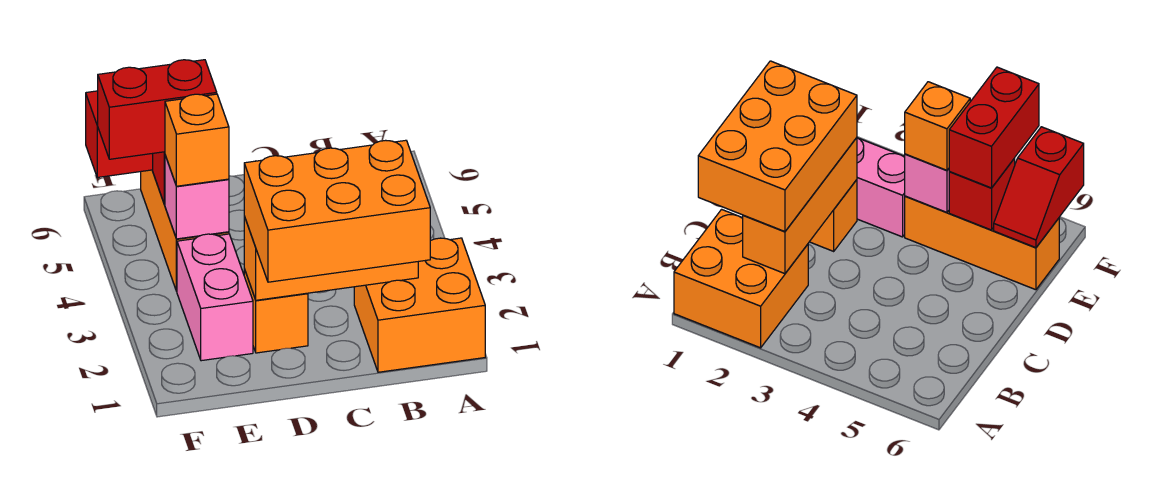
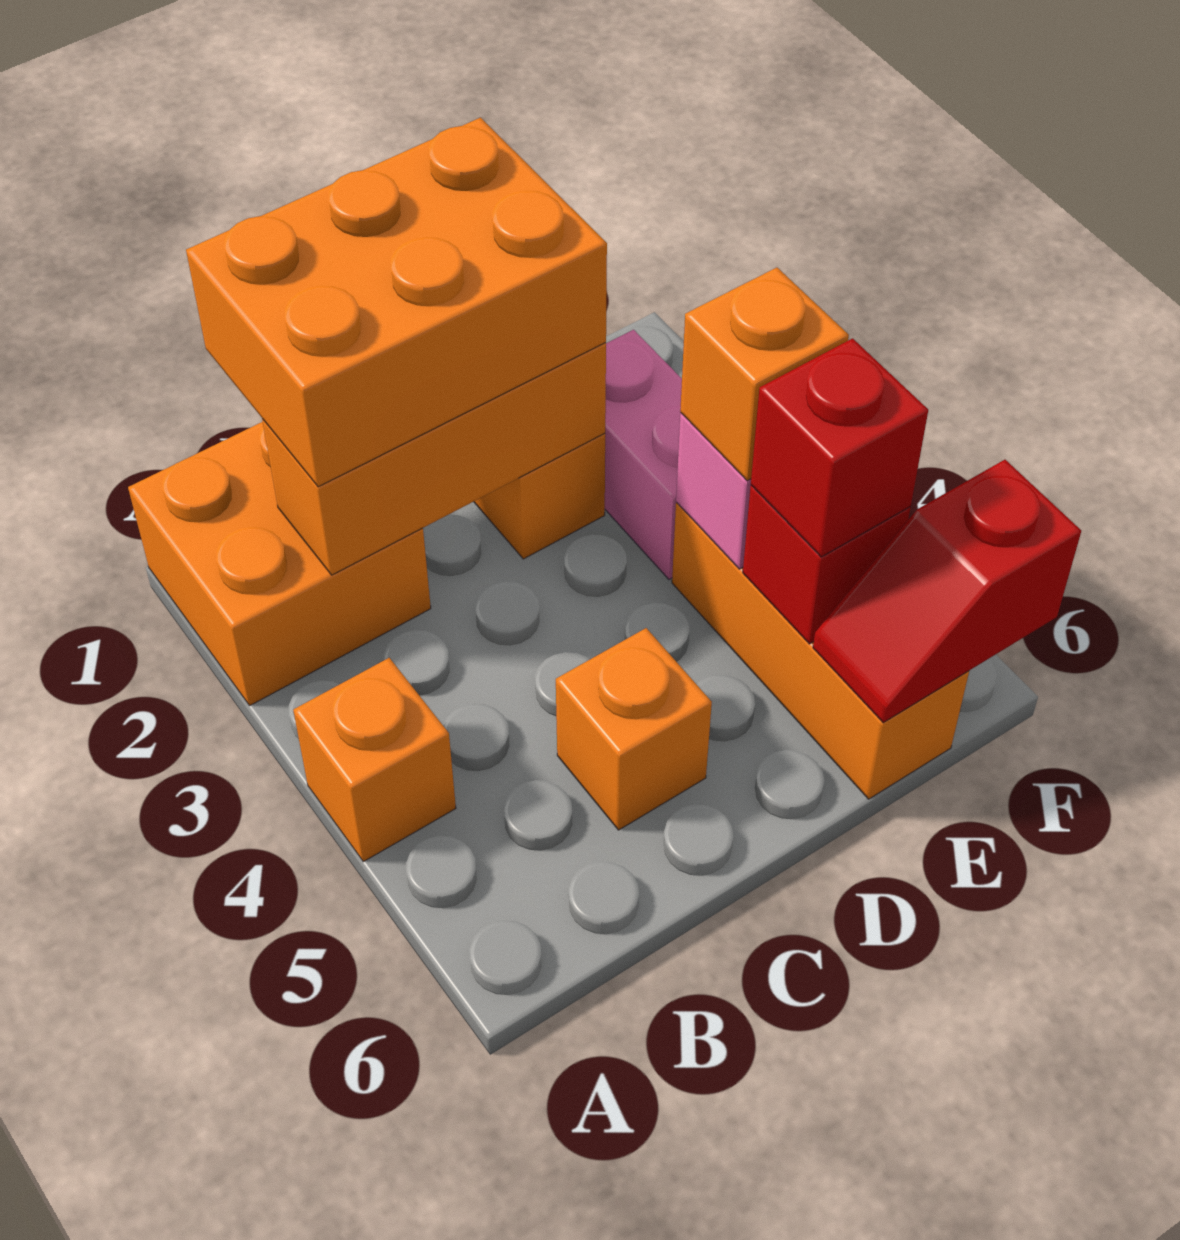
none -> orange brick A4 level 1
none -> orange brick C5 level 1
red brick E5:F5 level 3 -> red brick E5 level 3

